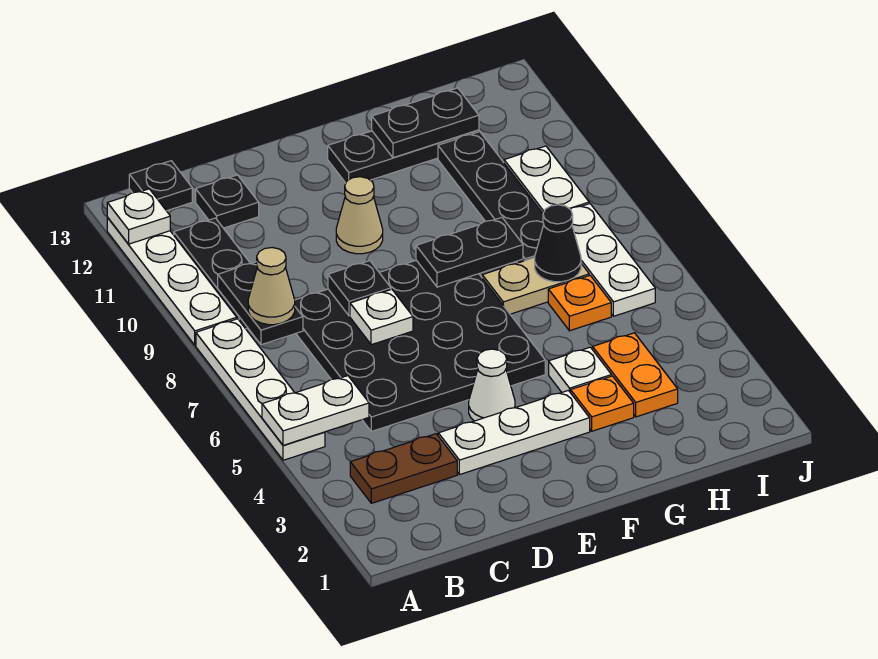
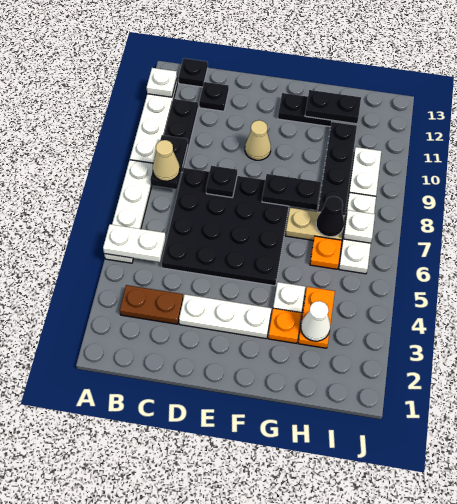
white plate D7 level 2 -> white plate I7 level 2
white cone E4 level 1 -> white cone H3 level 2

